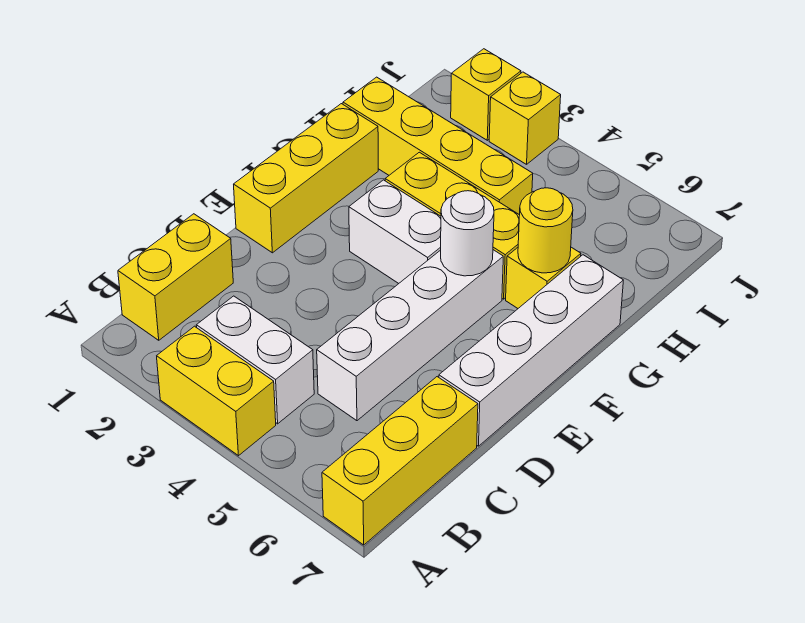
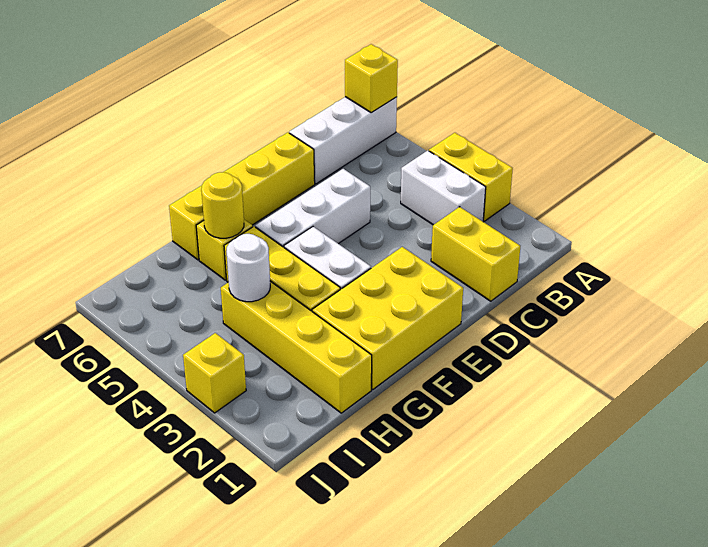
yellow brick A7:C7 level 1 -> white brick A7:C7 level 1
yellow brick B1:C1 level 1 -> yellow brick C1:C2 level 1
white brick C5:F5 level 1 -> white brick D5:F5 level 1
white brick D7:G7 level 1 -> yellow brick D7:G7 level 1
yellow brick E1:G1 level 1 -> yellow brick E1:G2 level 1
white round brick F5 level 2 -> white round brick H4 level 2
yellow brick J2 level 1 -> yellow brick A7 level 2

